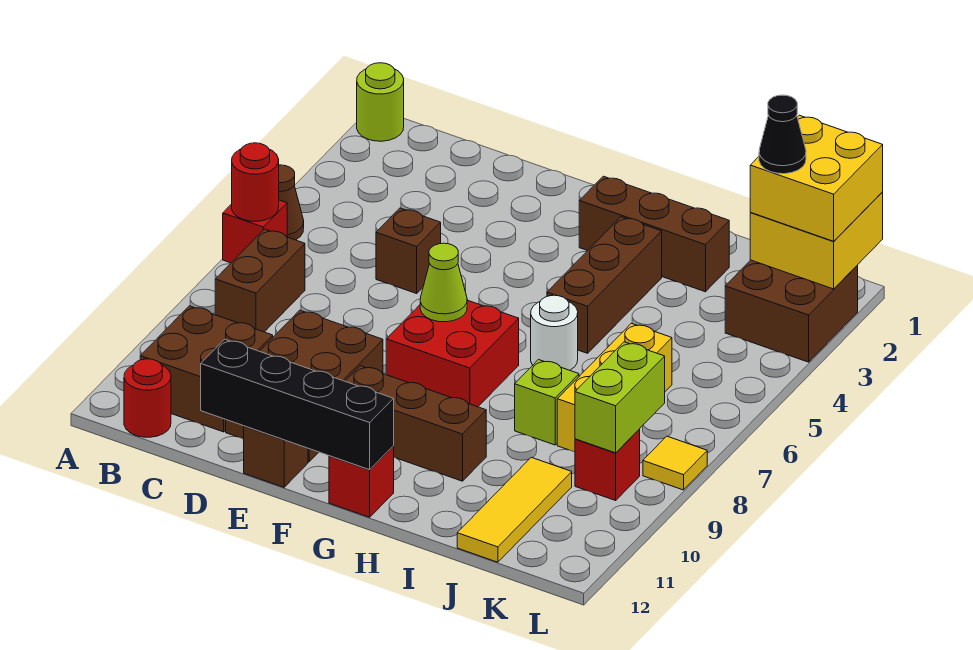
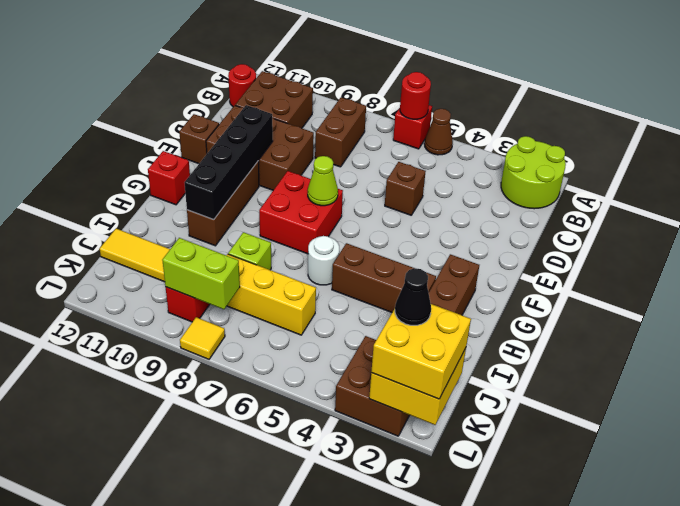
lime round brick A1 level 1 -> lime round brick A1:B2 level 1
brown brick B7:B8 level 1 -> brown brick B8:C8 level 1
black brick D12:G12 level 2 -> black brick E10:H10 level 2

